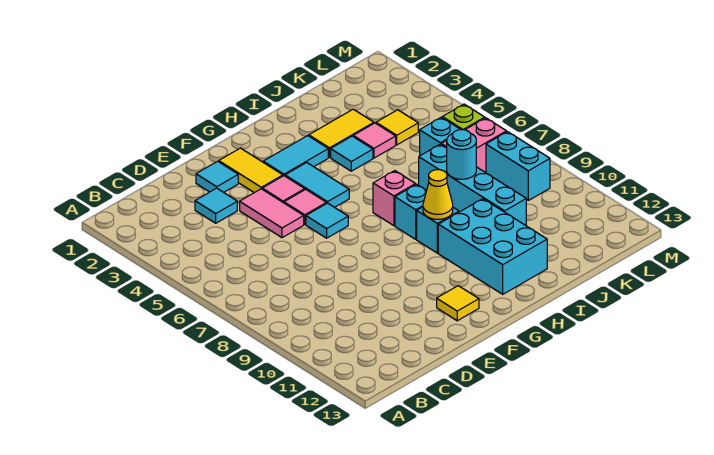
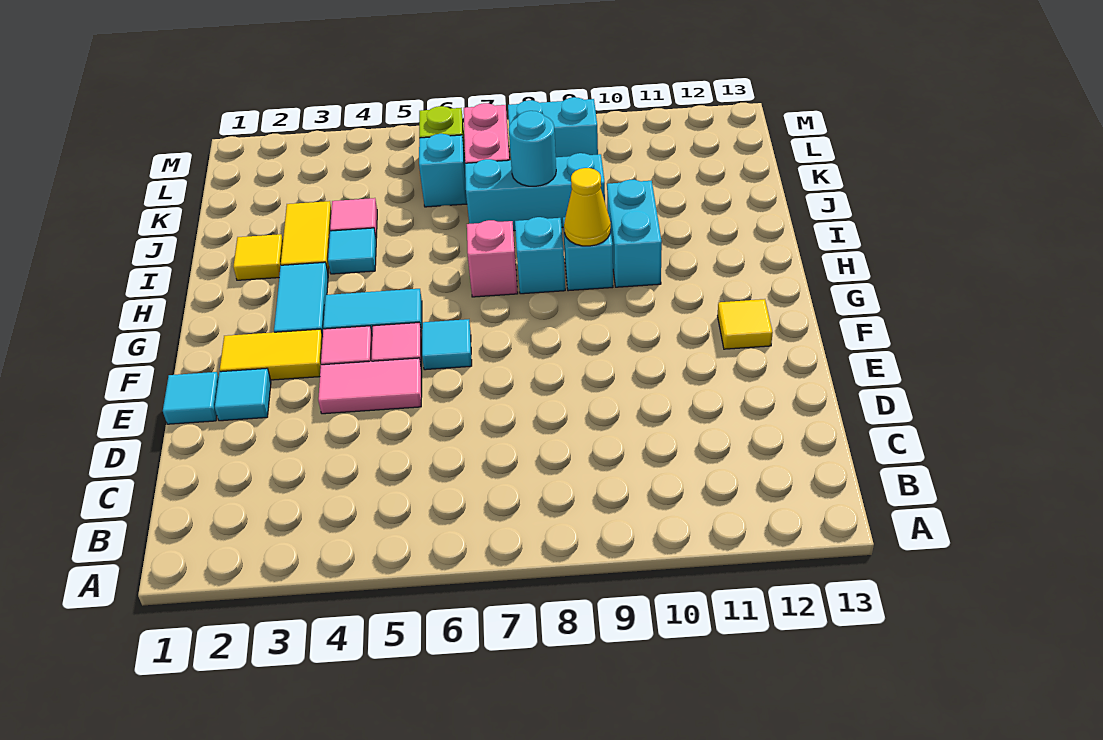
cyan tile D3 level 1 -> cyan tile E1 level 1
cyan brick H10:I12 level 1 -> cyan brick H10:I10 level 1
cyan brick J7:J10 level 1 -> cyan brick J7:J9 level 1
yellow tile K4 level 1 -> yellow tile I2 level 1

